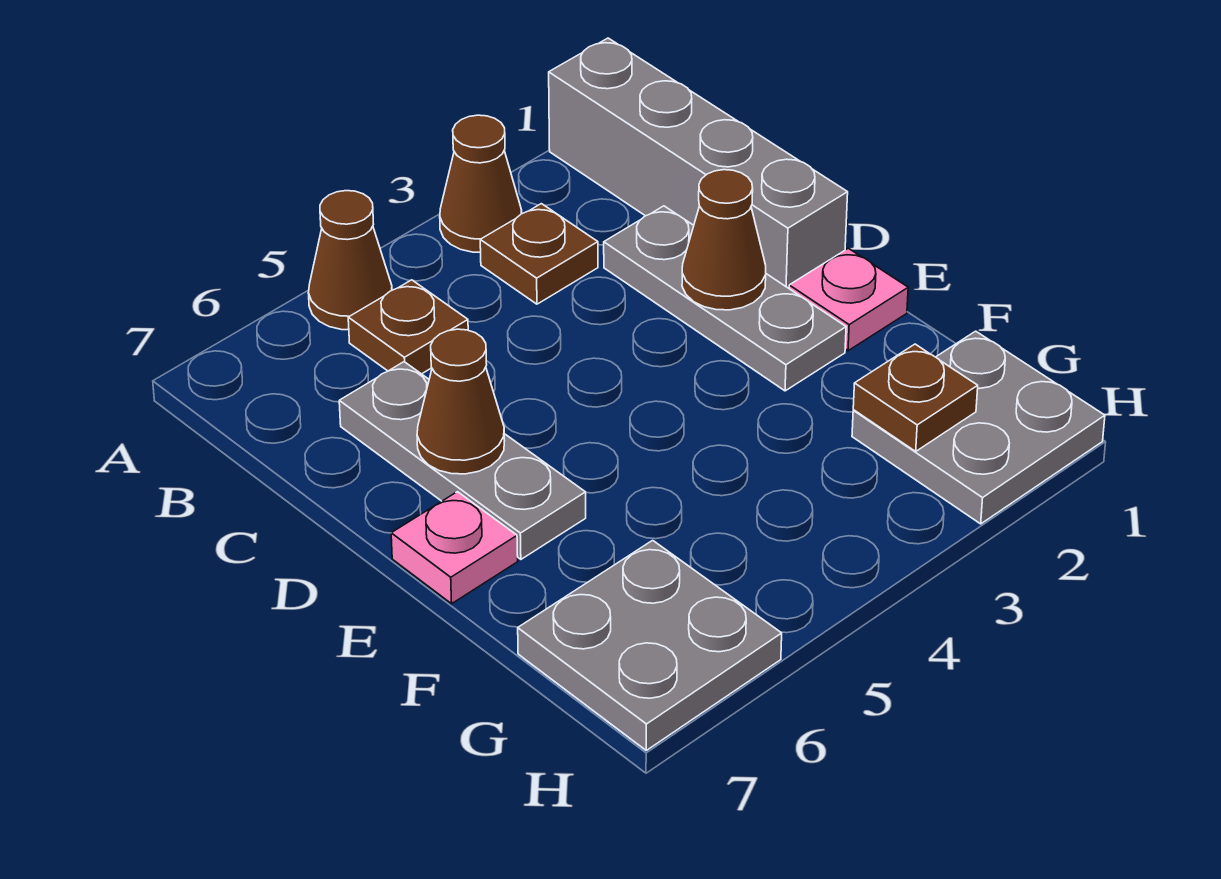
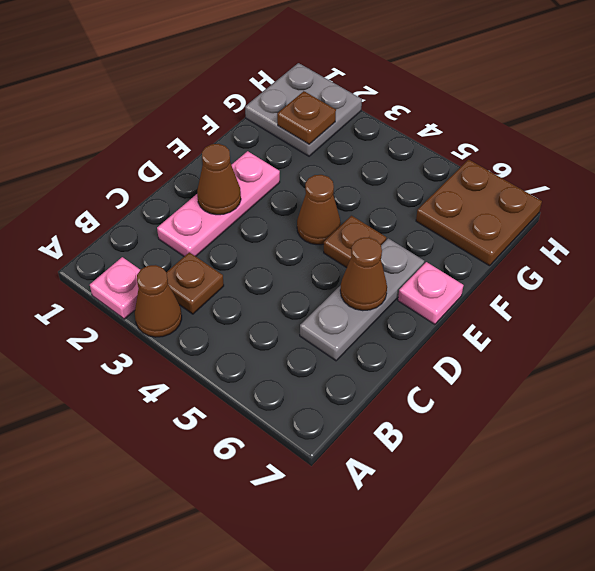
grey brick A1:D1 level 1 -> none
brown cone A5 level 1 -> brown cone E4 level 1
brown plate B5 level 1 -> brown plate E5 level 1
grey plate C2:E2 level 1 -> pink plate C2:E2 level 1
pink plate E1 level 1 -> pink plate A2 level 1
grey plate G6:H7 level 1 -> brown plate G6:H7 level 1

